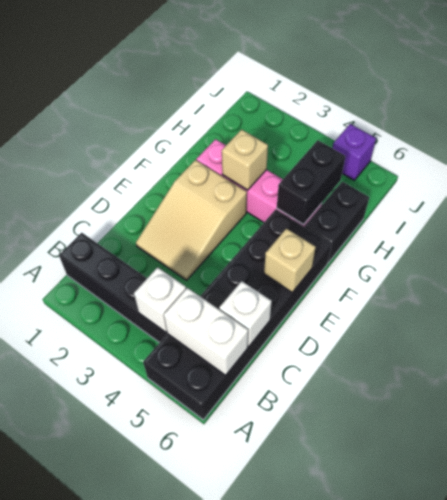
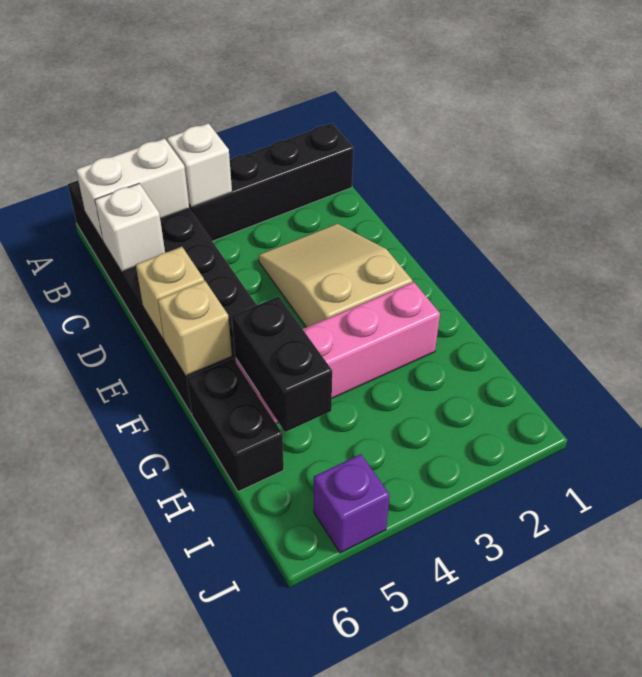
tan brick G3 level 2 -> tan brick F6 level 2

